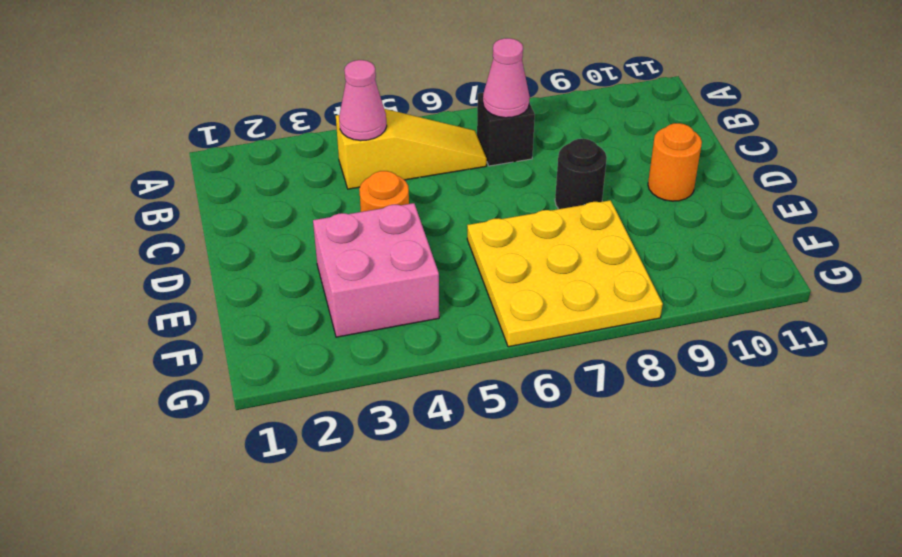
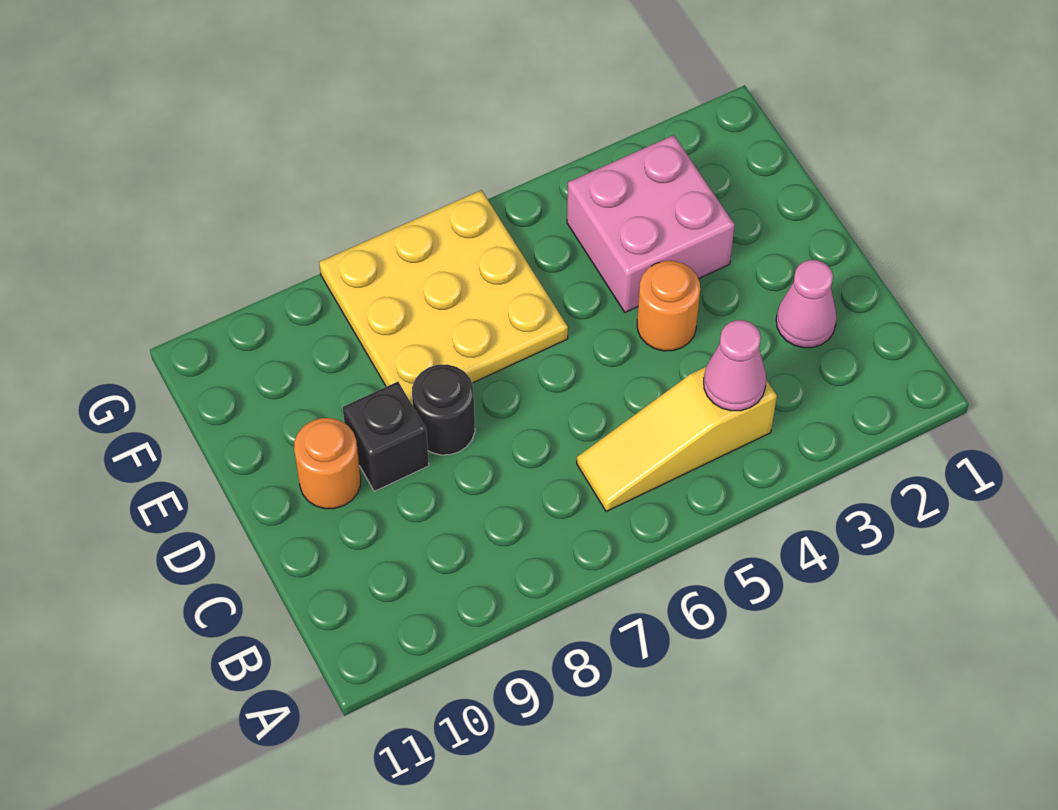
black brick B7 level 1 -> black brick D9 level 1
pink cone B7 level 2 -> pink cone C2 level 1

